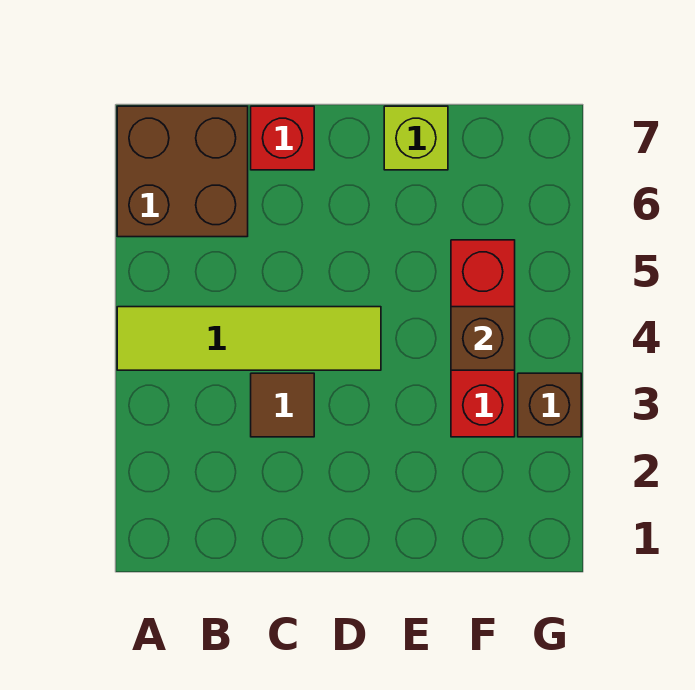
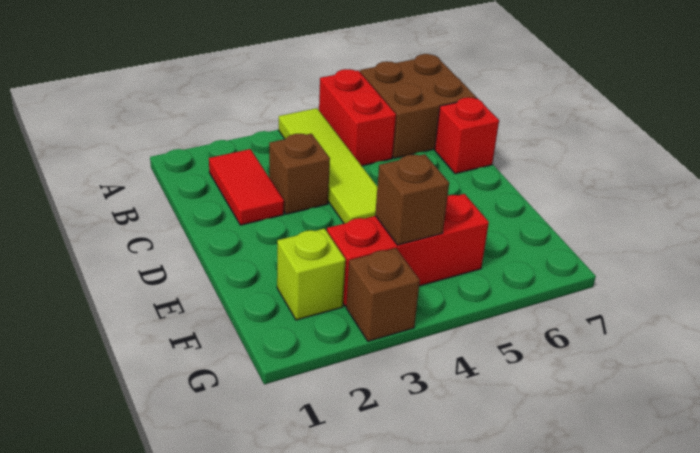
none -> red brick A5:B5 level 1
none -> red tile B2:C2 level 1
brown tile C3 level 1 -> brown brick C3 level 1
lime brick E7 level 1 -> lime brick F2 level 1

